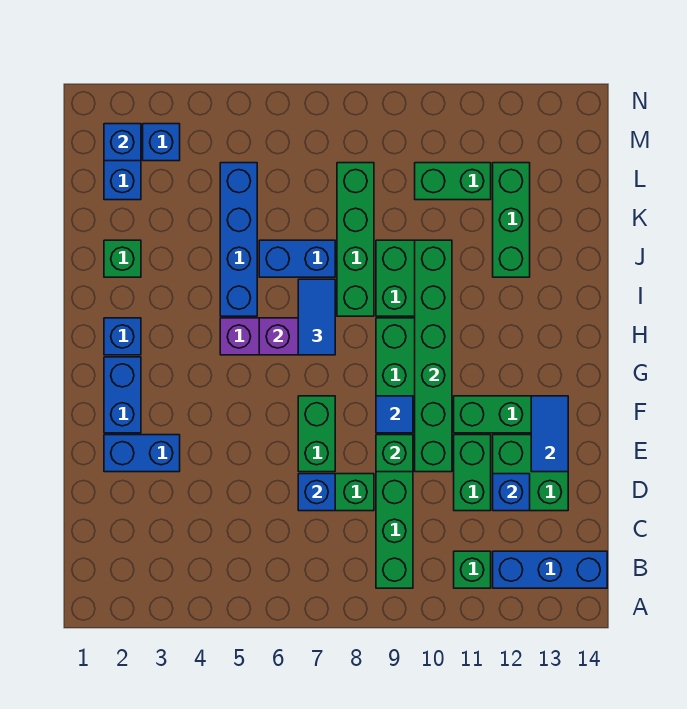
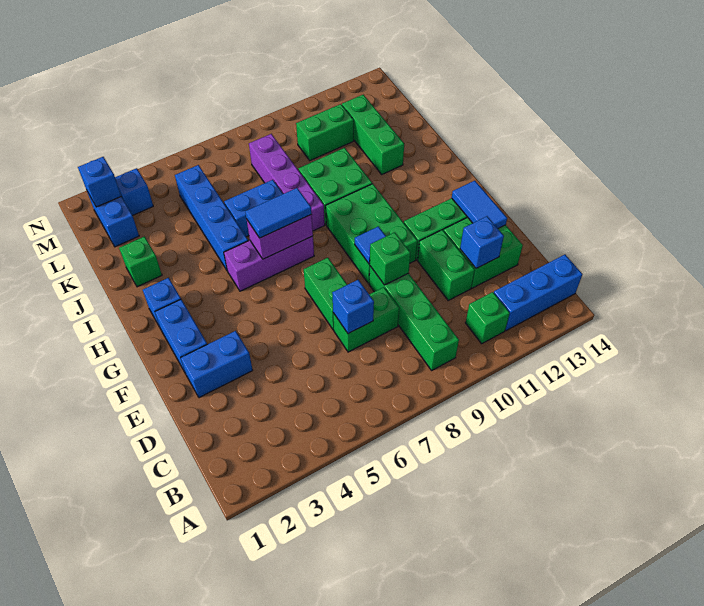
green brick E10:J10 level 2 -> none
blue tile H7:I7 level 3 -> blue tile H6:H7 level 3
green brick I8:L8 level 1 -> purple brick I8:L8 level 1

